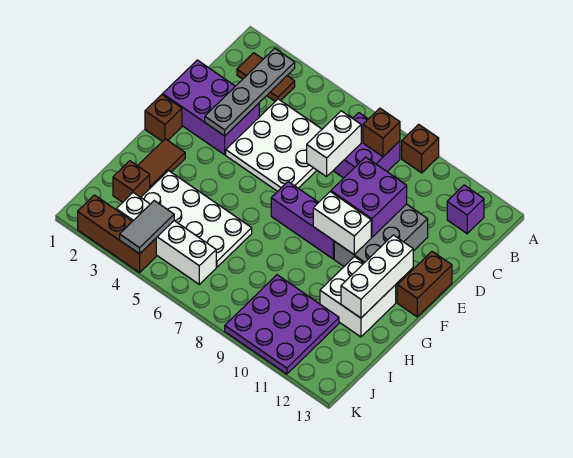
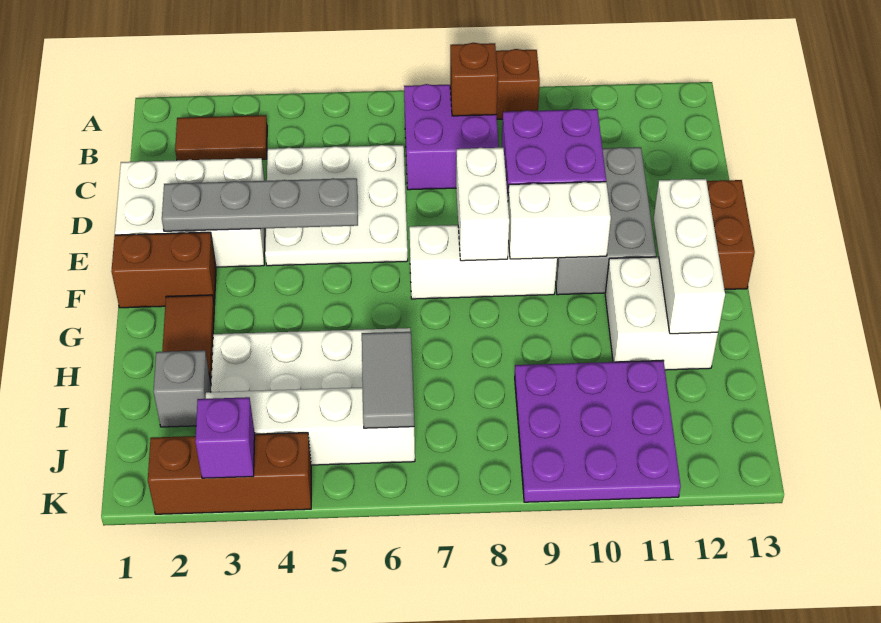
grey plate B3:E3 level 2 -> grey plate E2:E5 level 2
purple brick B12 level 1 -> purple brick K3 level 2
white brick C7:D7 level 2 -> white brick E8:F8 level 2
purple brick D1:E3 level 1 -> white brick D1:E3 level 1
brown brick F1 level 1 -> brown brick F1:F2 level 1
purple brick F7:F9 level 1 -> white brick F7:F9 level 1
brown brick I2 level 1 -> grey brick I2 level 1
grey tile J4:K4 level 2 -> grey tile I6:J6 level 2

